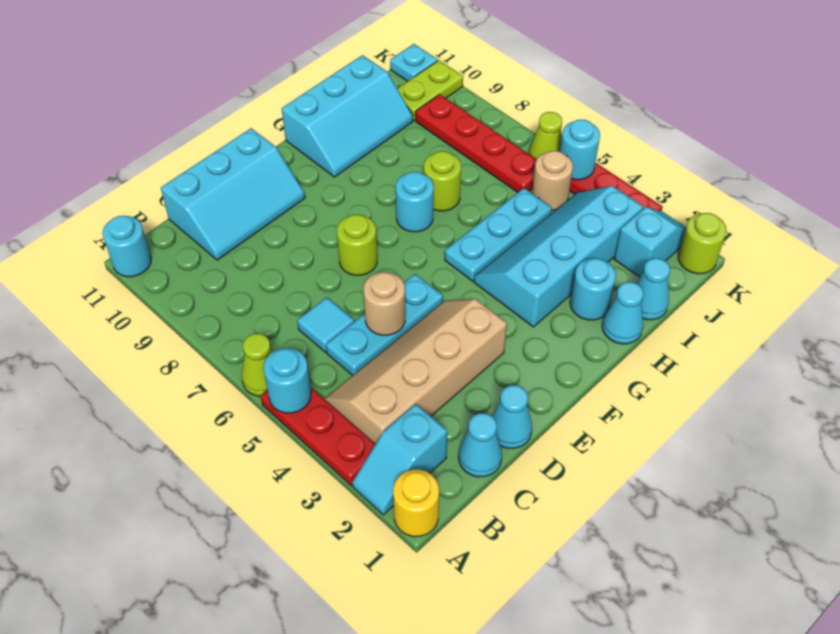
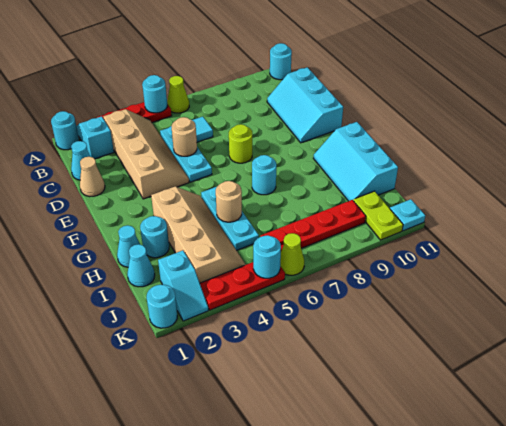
yellow round brick A1 level 1 -> cyan round brick A1 level 1
cyan cone D1 level 1 -> tan cone D1 level 1
cyan slope G3:J4 level 1 top 3 -> tan slope G3:J4 level 1 top 3
lime round brick H7 level 1 -> none
tan round brick J5 level 1 -> tan round brick H5 level 2
lime round brick K1 level 1 -> cyan round brick K1 level 1

